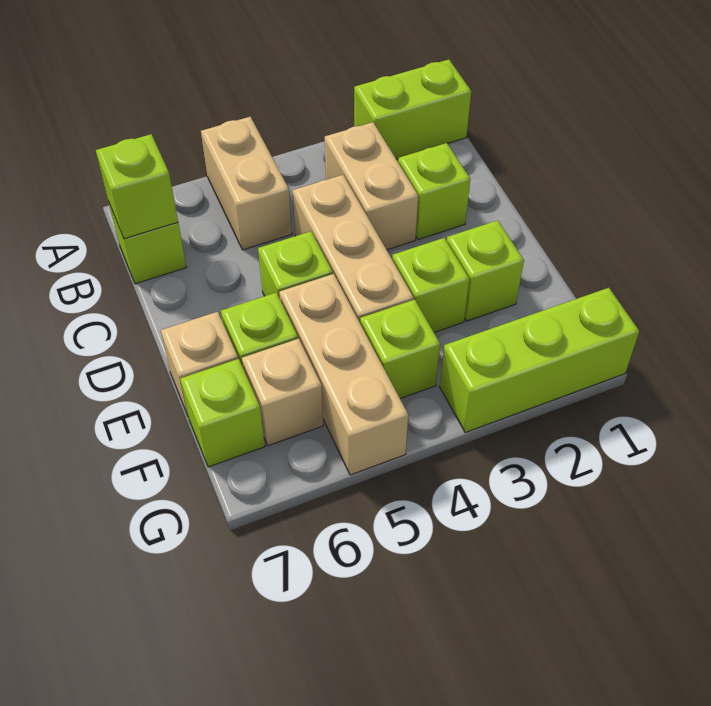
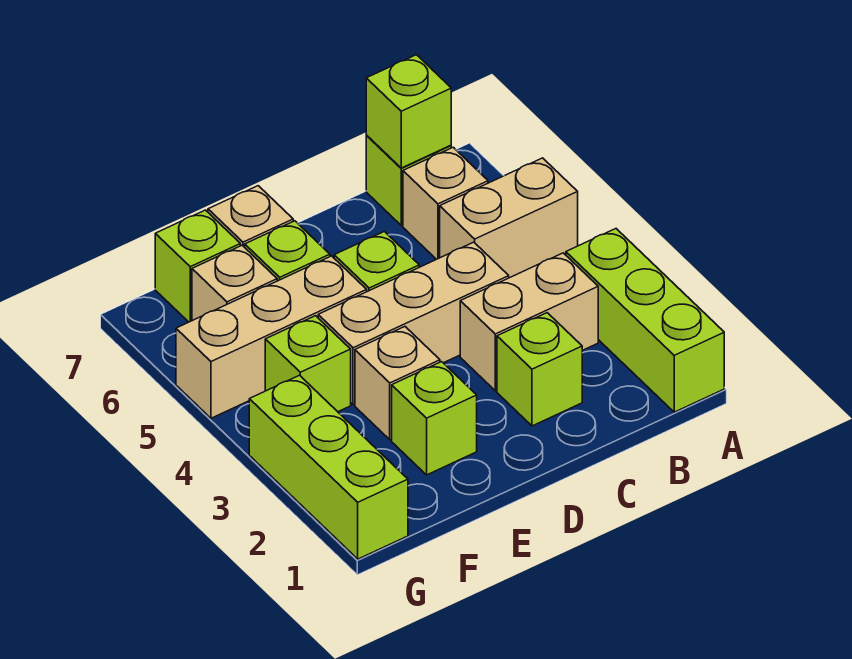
lime brick A1:A2 level 1 -> lime brick A1:A3 level 1
none -> tan brick B6 level 1
lime brick E3 level 1 -> tan brick E3 level 1

